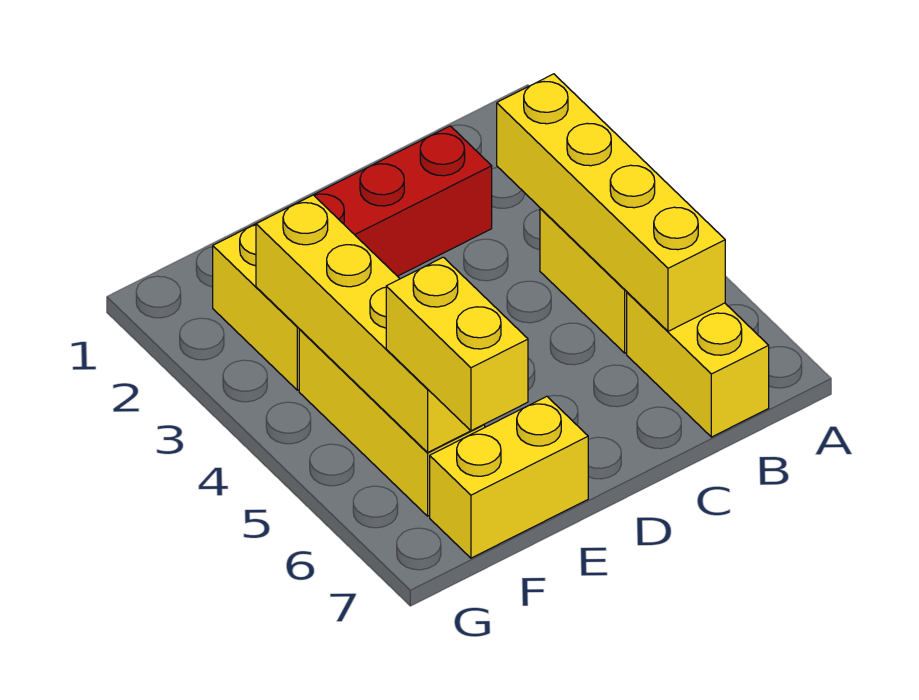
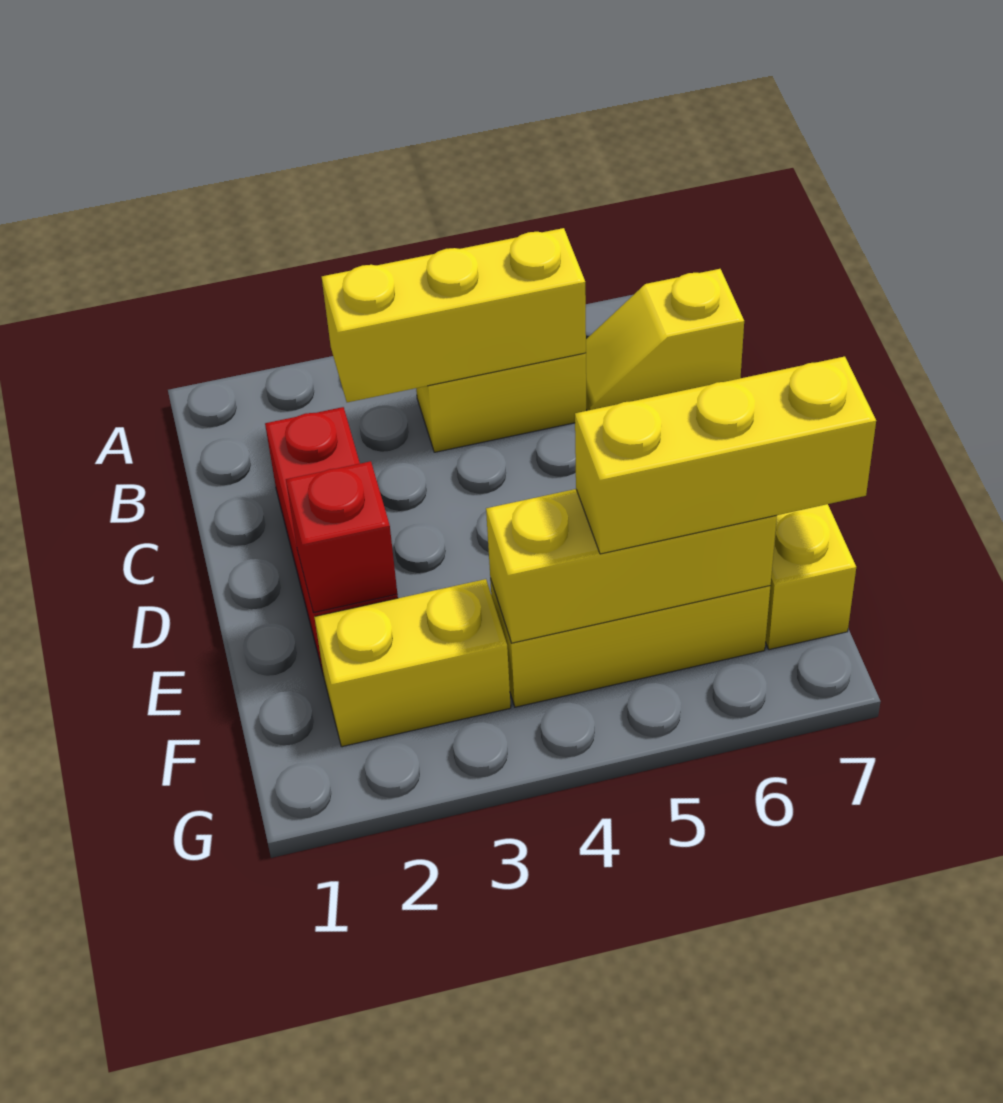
yellow brick B3:B6 level 2 -> yellow brick B3:B5 level 2
yellow brick B6:B7 level 1 -> yellow slope B6:B7 level 1 top 7
none -> red brick E2 level 2
yellow brick F3:F6 level 2 -> yellow brick F4:F6 level 2
yellow brick F6:F7 level 3 -> yellow brick F5:F7 level 3

